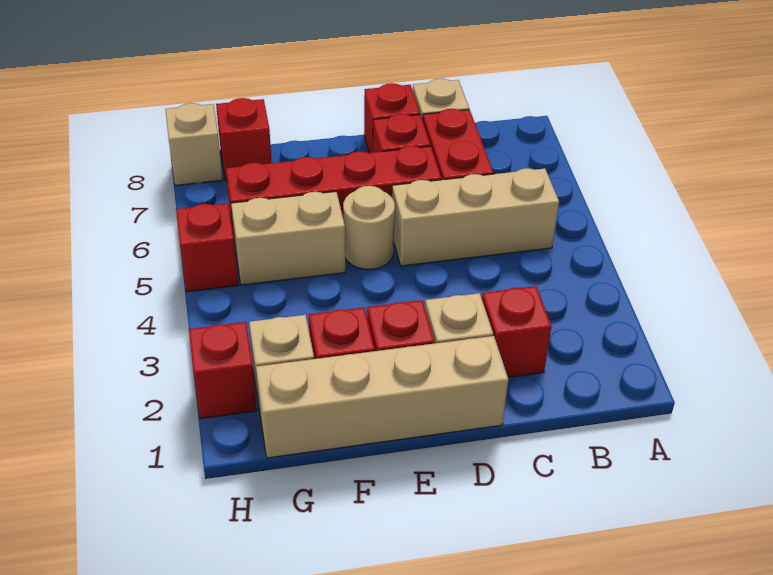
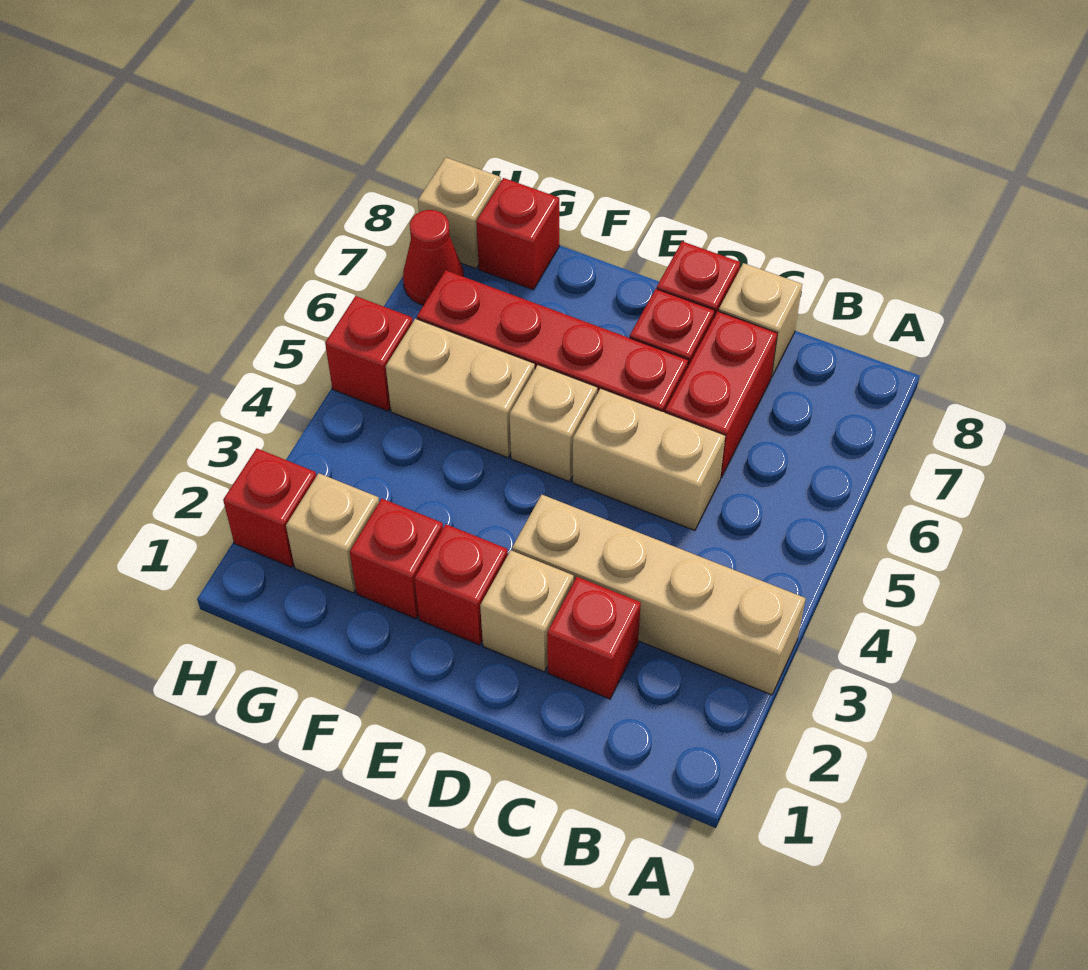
tan brick B5:D5 level 1 -> tan brick C5:D5 level 1
tan brick D1:G1 level 1 -> tan brick A3:D3 level 1
tan round brick E5 level 1 -> tan brick E5 level 1
none -> red cone H7 level 1

